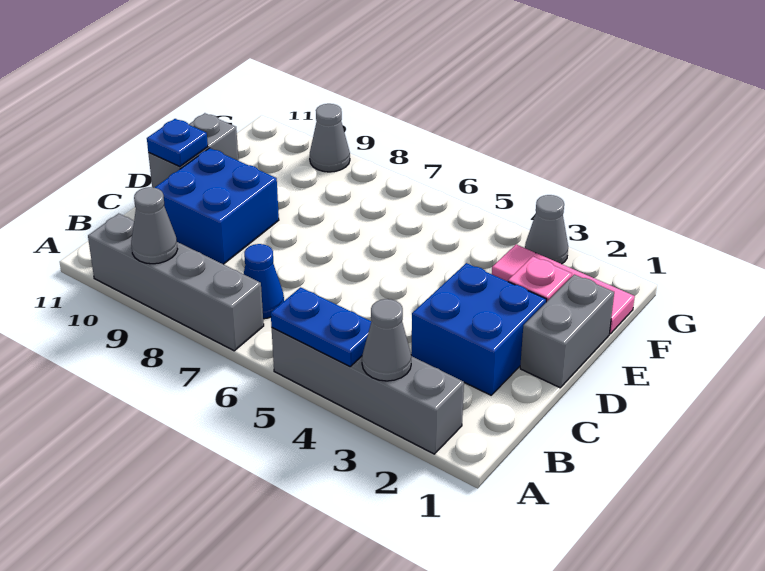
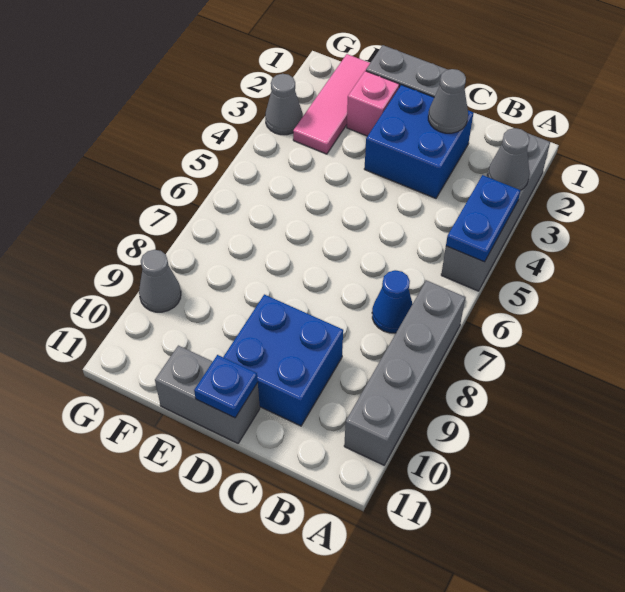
grey cone A9 level 2 -> grey cone C2 level 2

